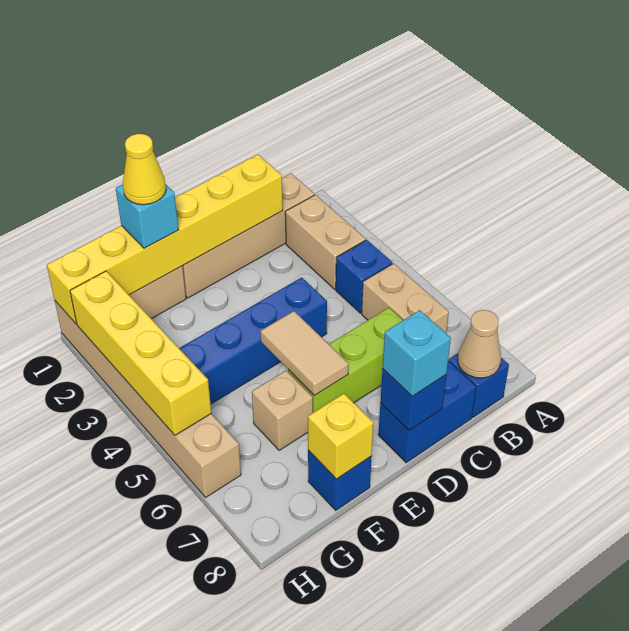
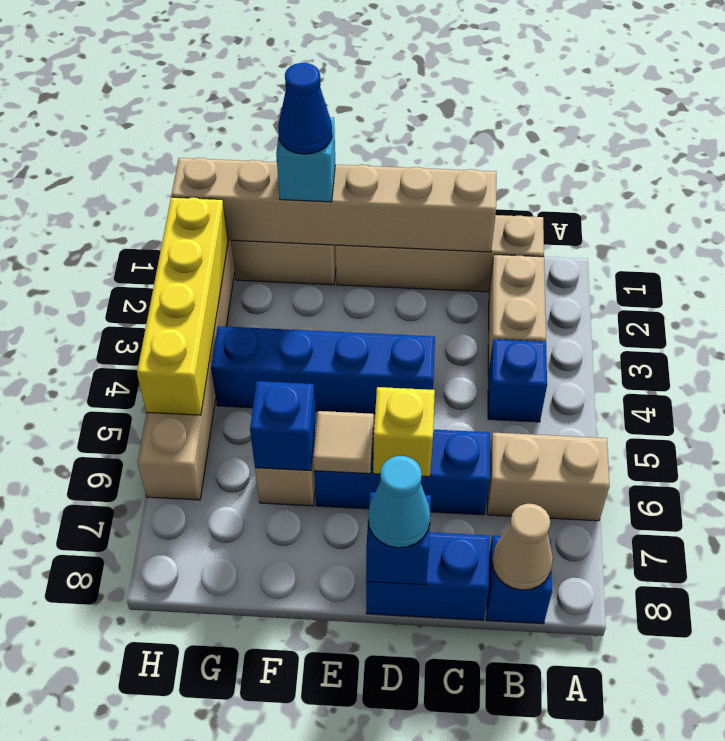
tan brick B5:B6 level 1 -> tan brick A6:B6 level 1
yellow brick C1:H1 level 2 -> tan brick C1:H1 level 2
lime brick C6:E6 level 1 -> blue brick C6:E6 level 1
cyan brick D8 level 3 -> cyan cone D8 level 3
tan tile E5:E6 level 2 -> tan tile E6 level 2
yellow cone F1 level 4 -> blue cone F1 level 4
blue brick F8 level 1 -> blue brick F6 level 2
yellow brick F8 level 2 -> yellow brick D6 level 2

